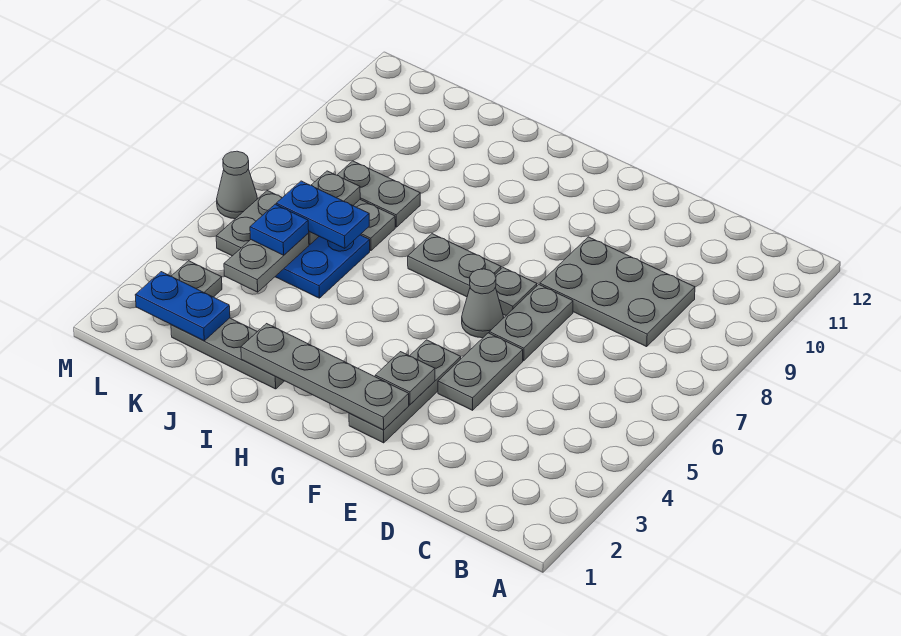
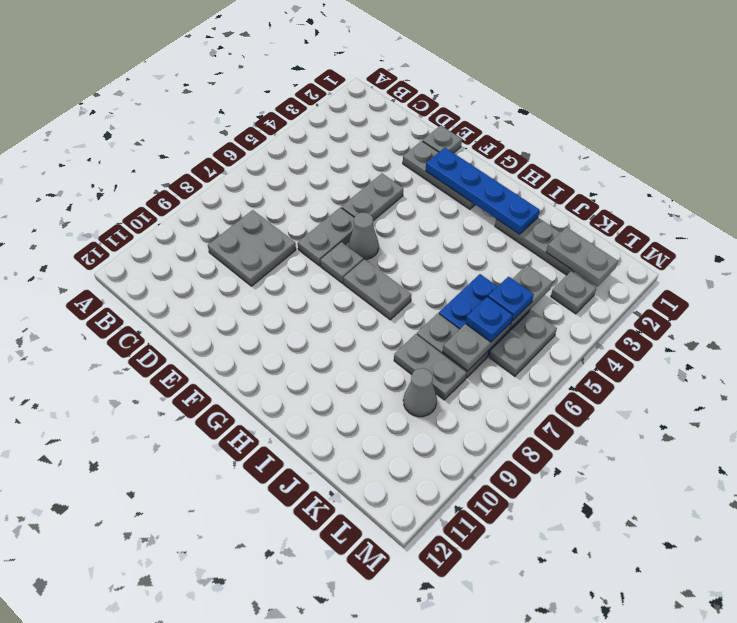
grey plate C8:E9 level 1 -> grey plate C8:D9 level 1
grey plate F2:F4 level 1 -> grey plate E2:G2 level 1
grey plate F2:I2 level 2 -> blue plate F2:I2 level 2
grey plate F3 level 2 -> grey plate E1 level 1
blue plate J6:K6 level 3 -> blue plate K6 level 3
blue plate K2:L2 level 2 -> grey plate K2:L2 level 2
grey cone M6 level 1 -> grey cone K9 level 1

